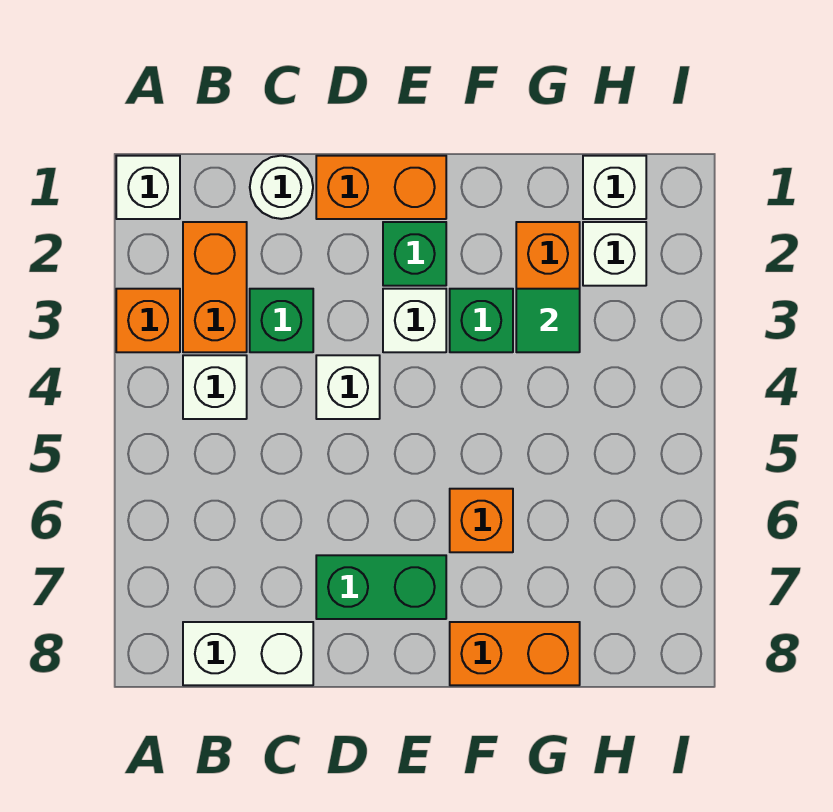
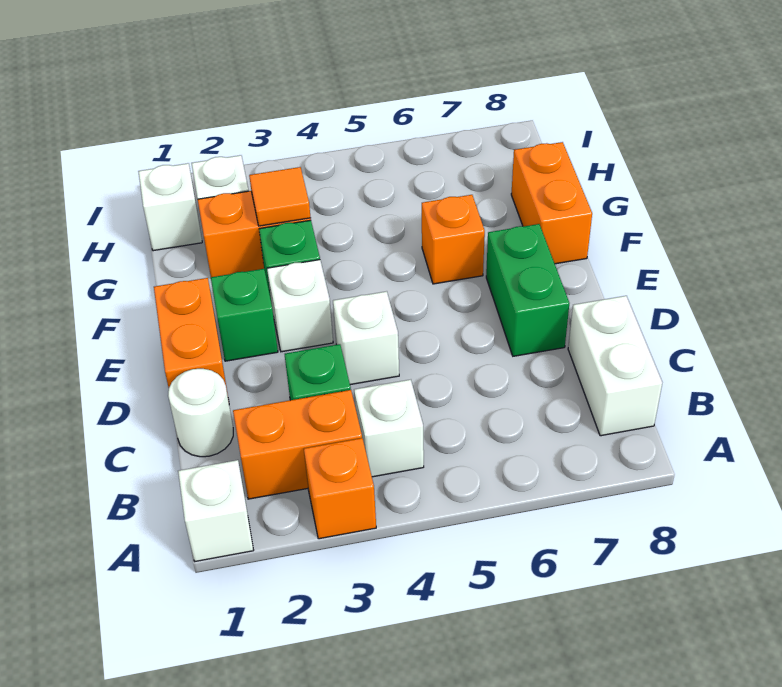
green tile G3 level 2 -> orange tile G3 level 2

